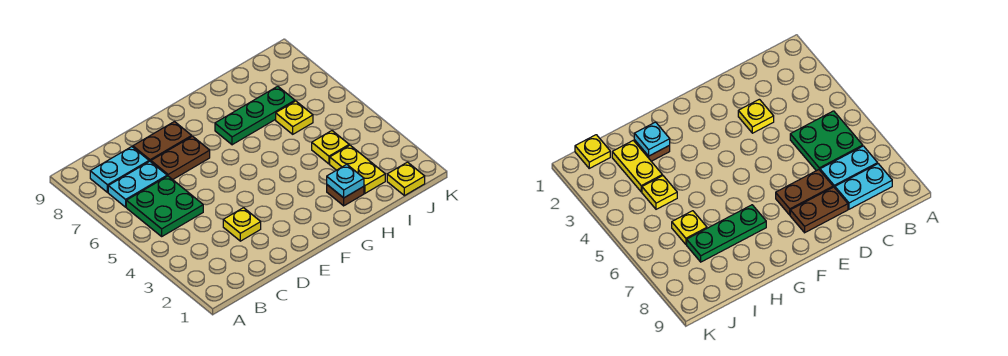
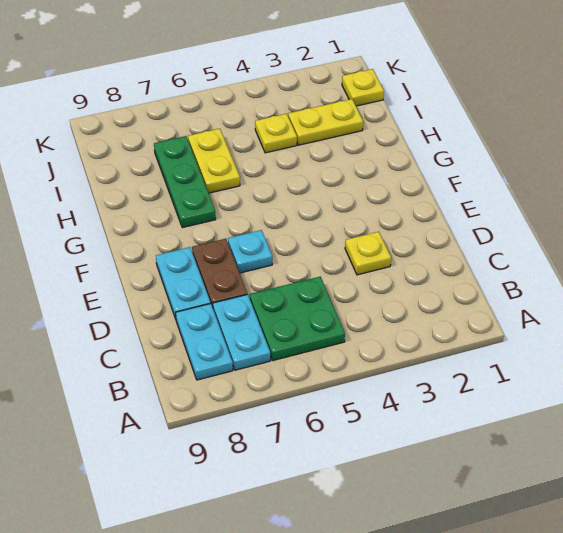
brown plate D8:E8 level 1 -> cyan plate D8:E8 level 1
brown plate H2 level 1 -> none
cyan plate H2 level 2 -> cyan plate E6 level 1
yellow plate I6 level 1 -> yellow plate H6:I6 level 1

